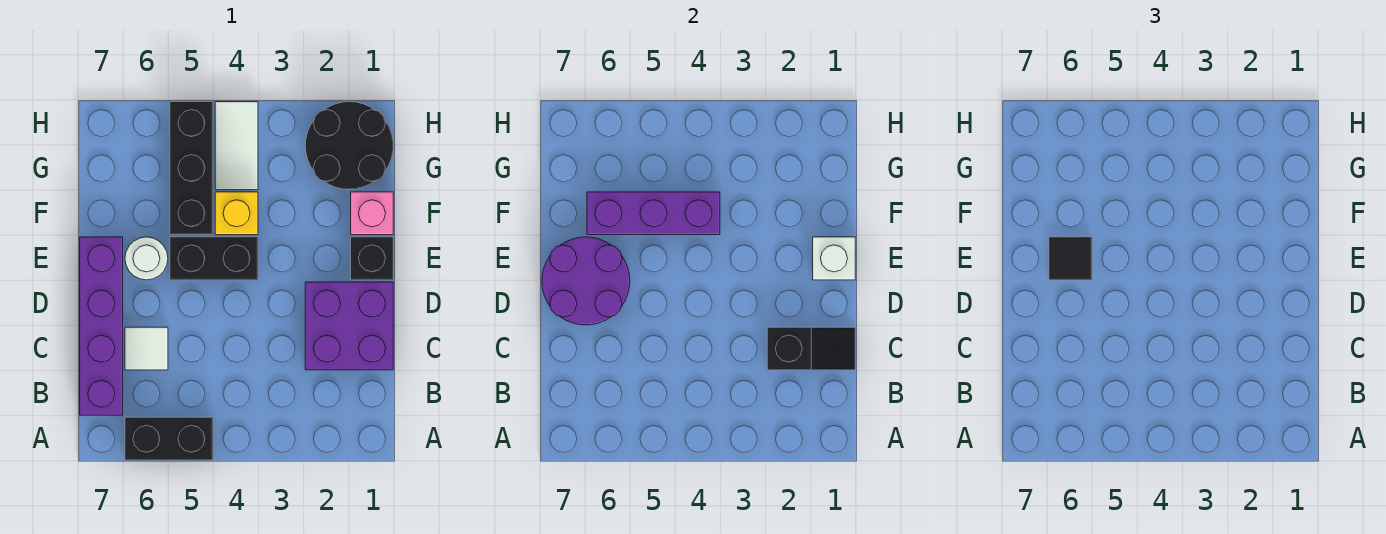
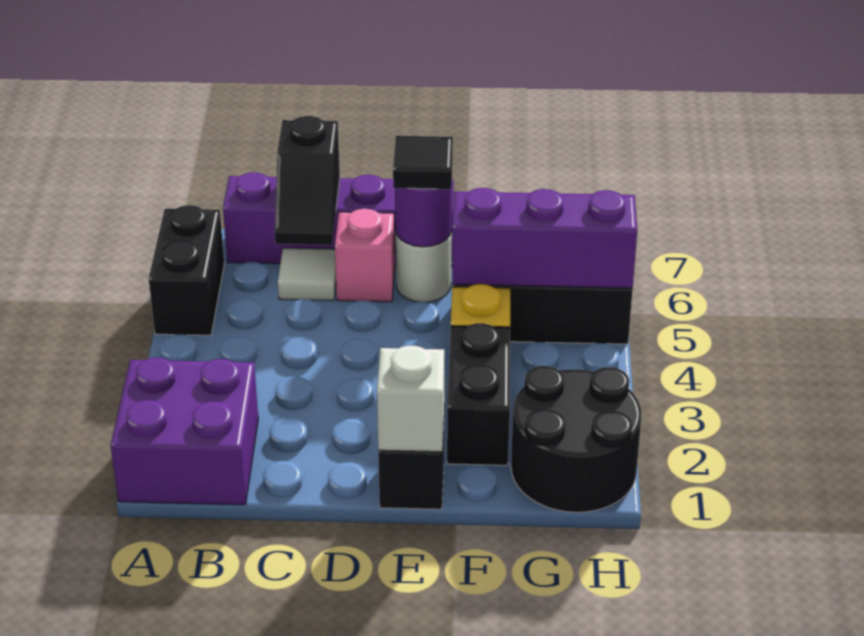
purple brick C1:D2 level 1 -> purple brick A1:B2 level 1
black slope C1:C2 level 2 top 2 -> black slope C6:C7 level 2 top 7
purple round brick D6:E7 level 2 -> purple round brick E6 level 2
black brick E4:E5 level 1 -> black brick F2:F3 level 1
pink brick F1 level 1 -> pink brick D6 level 1
purple brick F4:F6 level 2 -> purple brick F5:H5 level 2
white tile G4:H4 level 1 -> none

